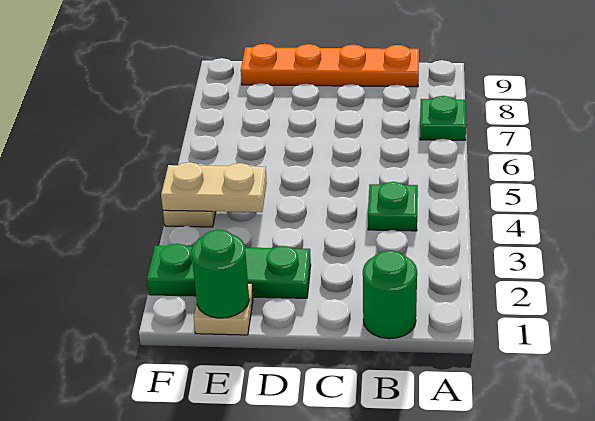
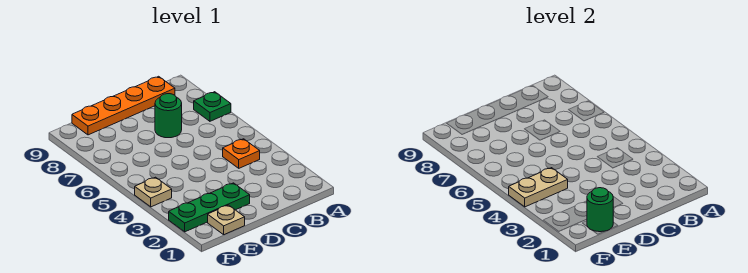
green round brick B1 level 1 -> green round brick C7 level 1
green plate B4 level 1 -> orange plate B4 level 1

